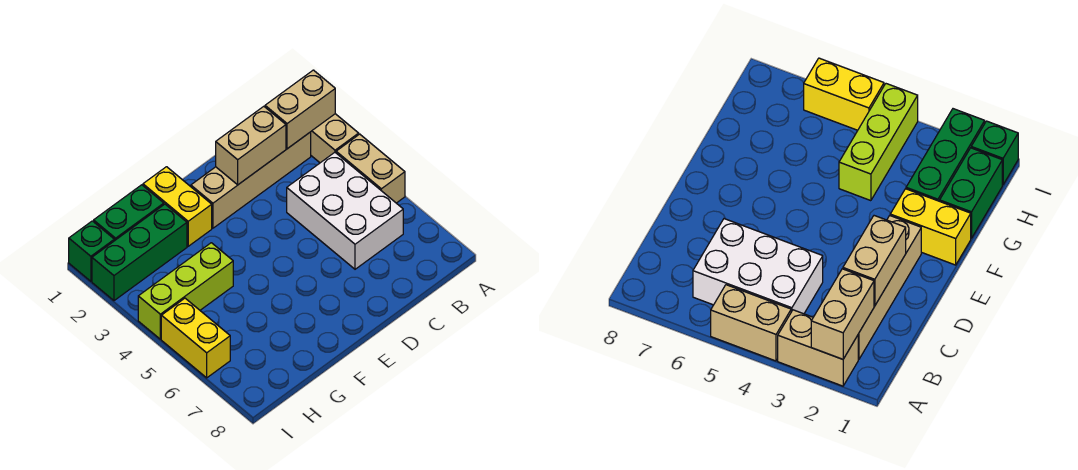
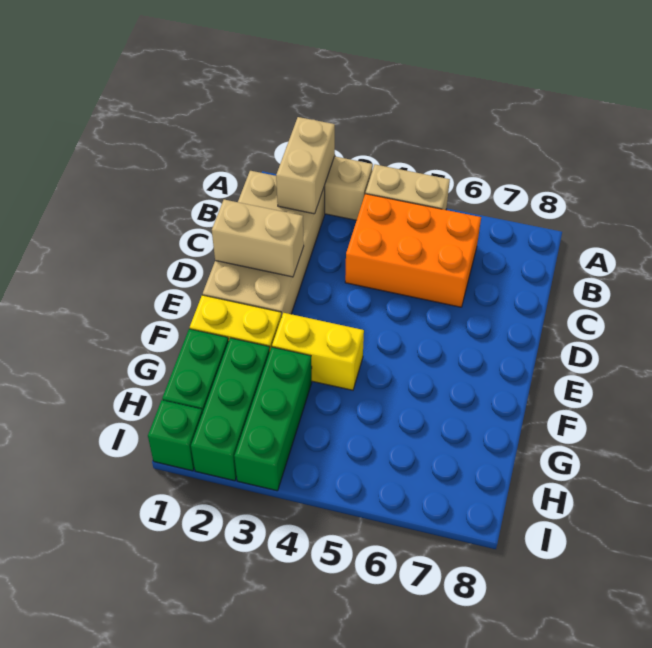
tan brick B2:E2 level 1 -> tan brick B1:E2 level 1
white brick B4:C6 level 1 -> orange brick B4:C6 level 1
tan brick C2:D2 level 2 -> tan brick D1:D2 level 2
none -> green brick G3:I3 level 1
lime brick G4:I4 level 1 -> none
yellow brick I5:I6 level 1 -> yellow brick F3:F4 level 1

